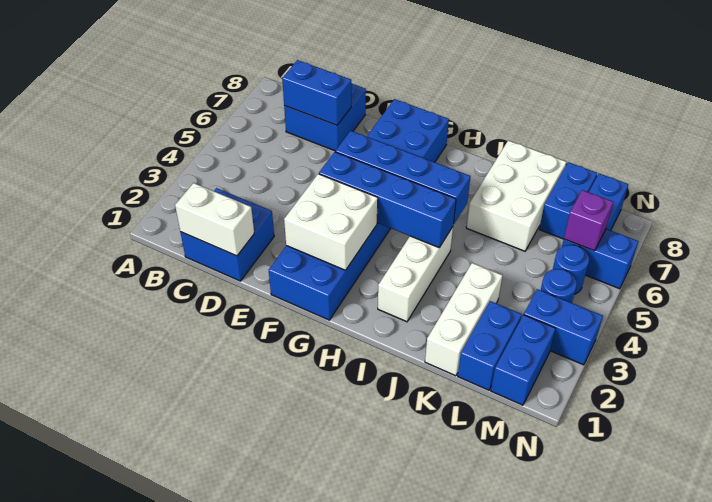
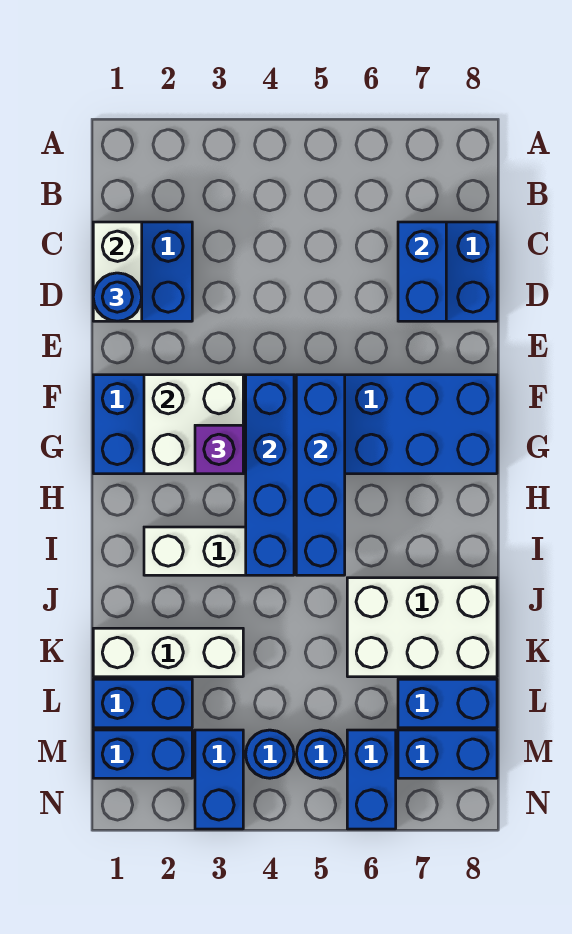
none -> blue round brick D1 level 3
purple brick M6 level 2 -> purple brick G3 level 3

